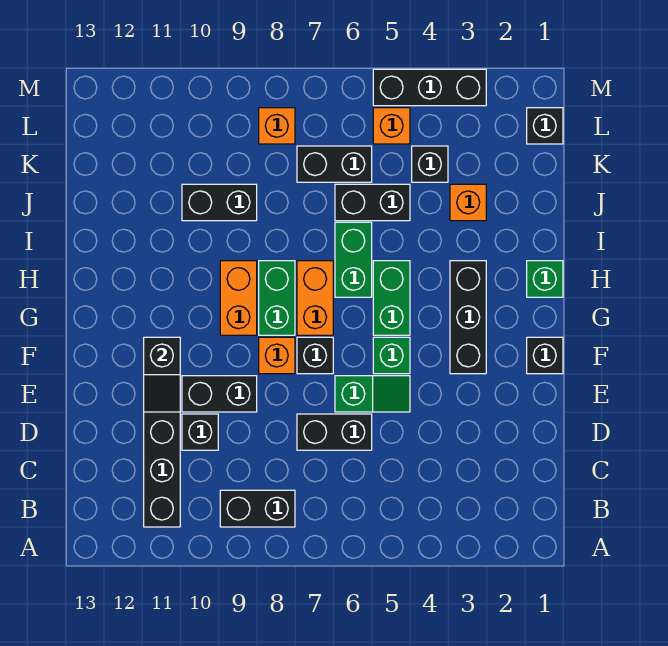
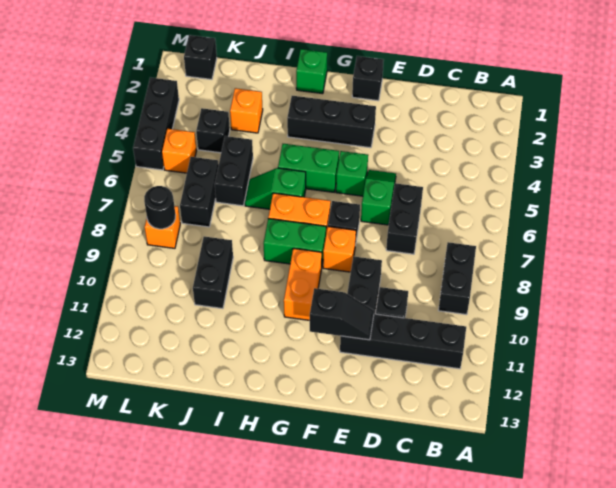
orange brick G9:H9 level 1 -> orange brick G9:G10 level 1
green brick H6:I6 level 1 -> green slope H6:I6 level 1 top H
none -> black round brick L8 level 2

